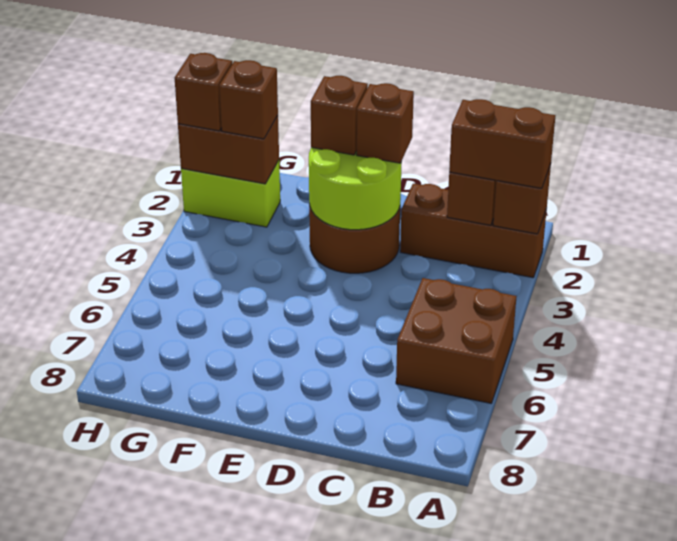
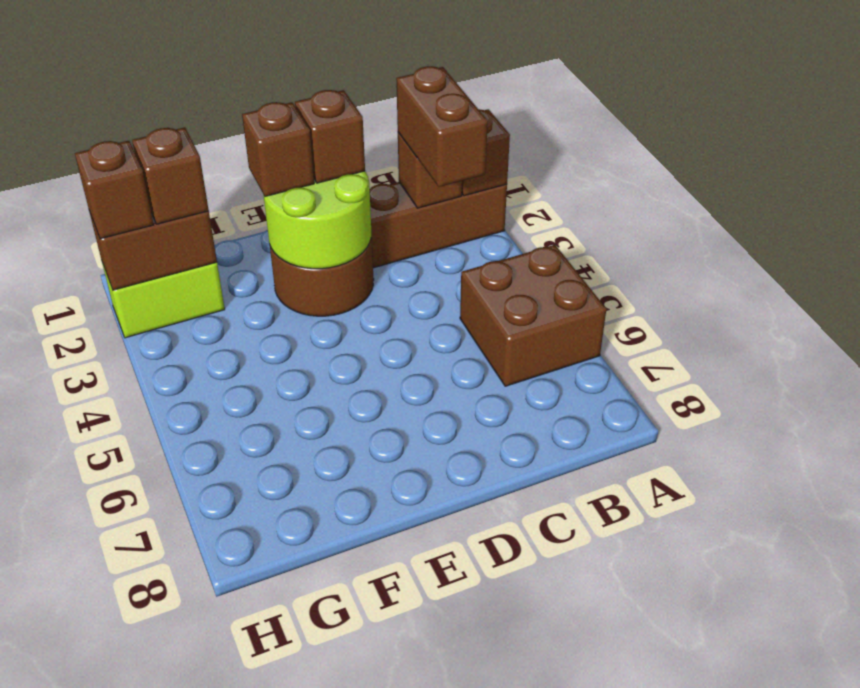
brown brick A2:B2 level 3 -> brown brick B2:B3 level 3

